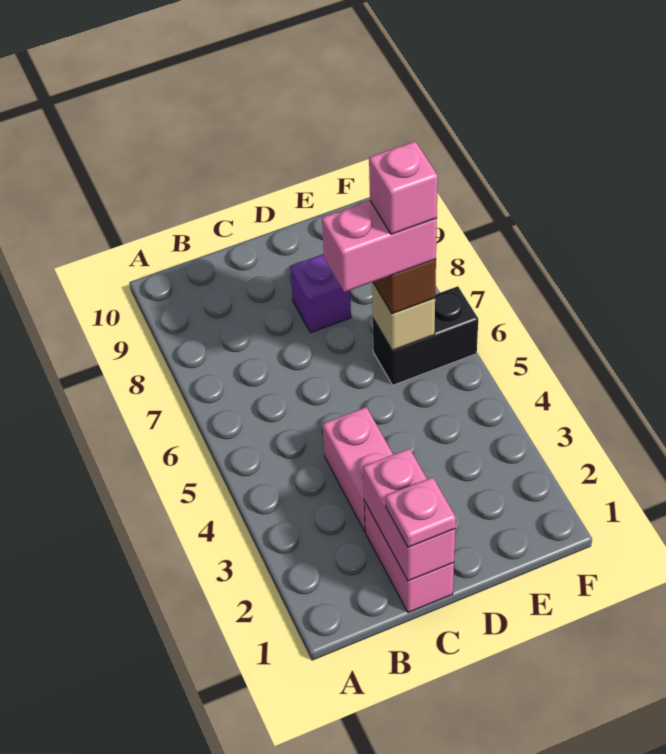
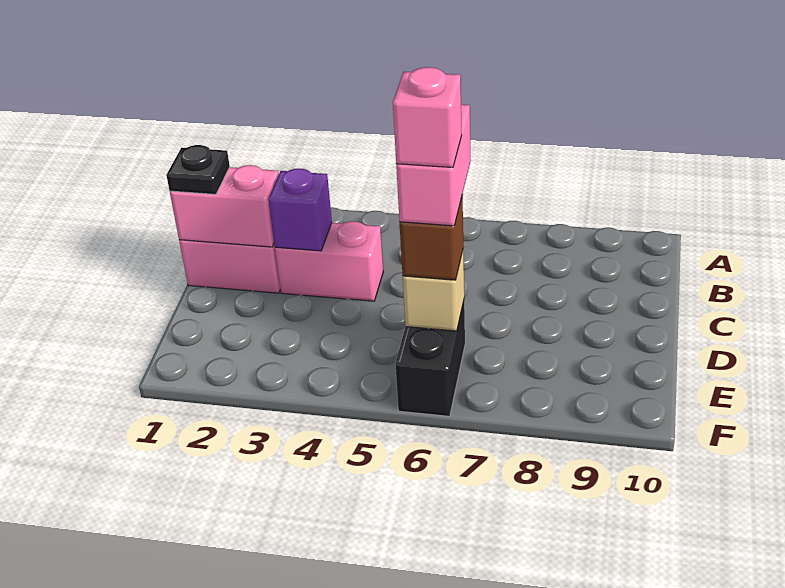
pink plate C1 level 3 -> black plate C1 level 3
purple brick D8 level 1 -> purple brick C3 level 2

